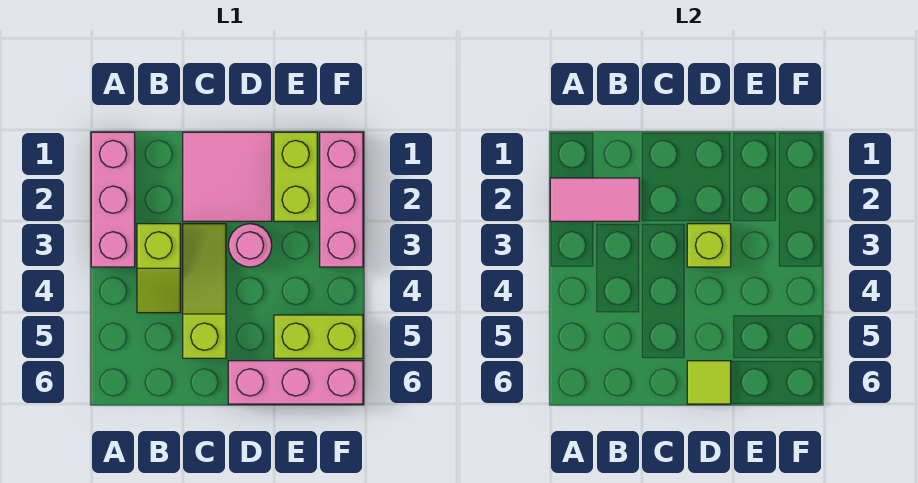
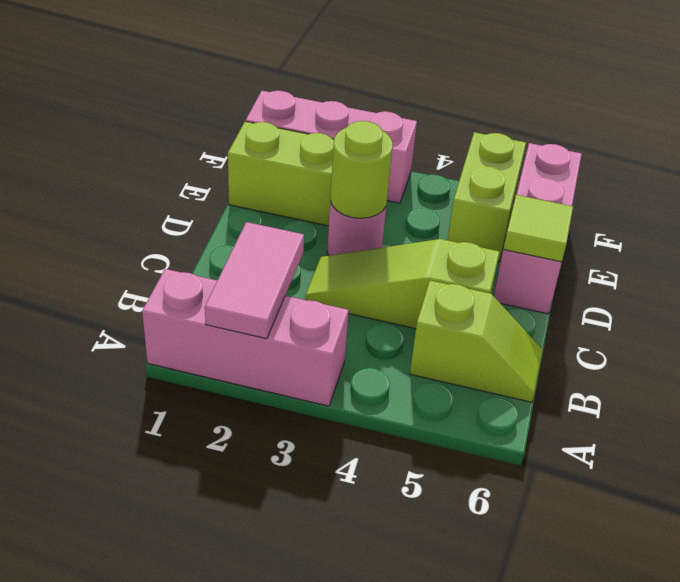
lime slope B3:B4 level 1 top 3 -> lime slope B5:B6 level 1 top 5
pink tile C1:D2 level 1 -> none
lime brick D3 level 2 -> lime round brick D3 level 2

